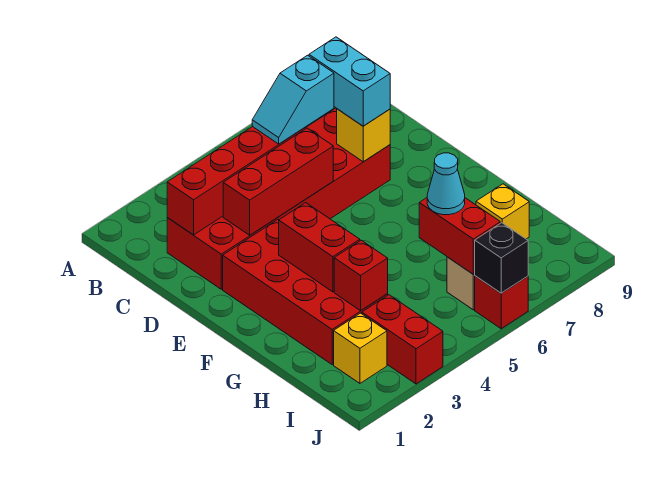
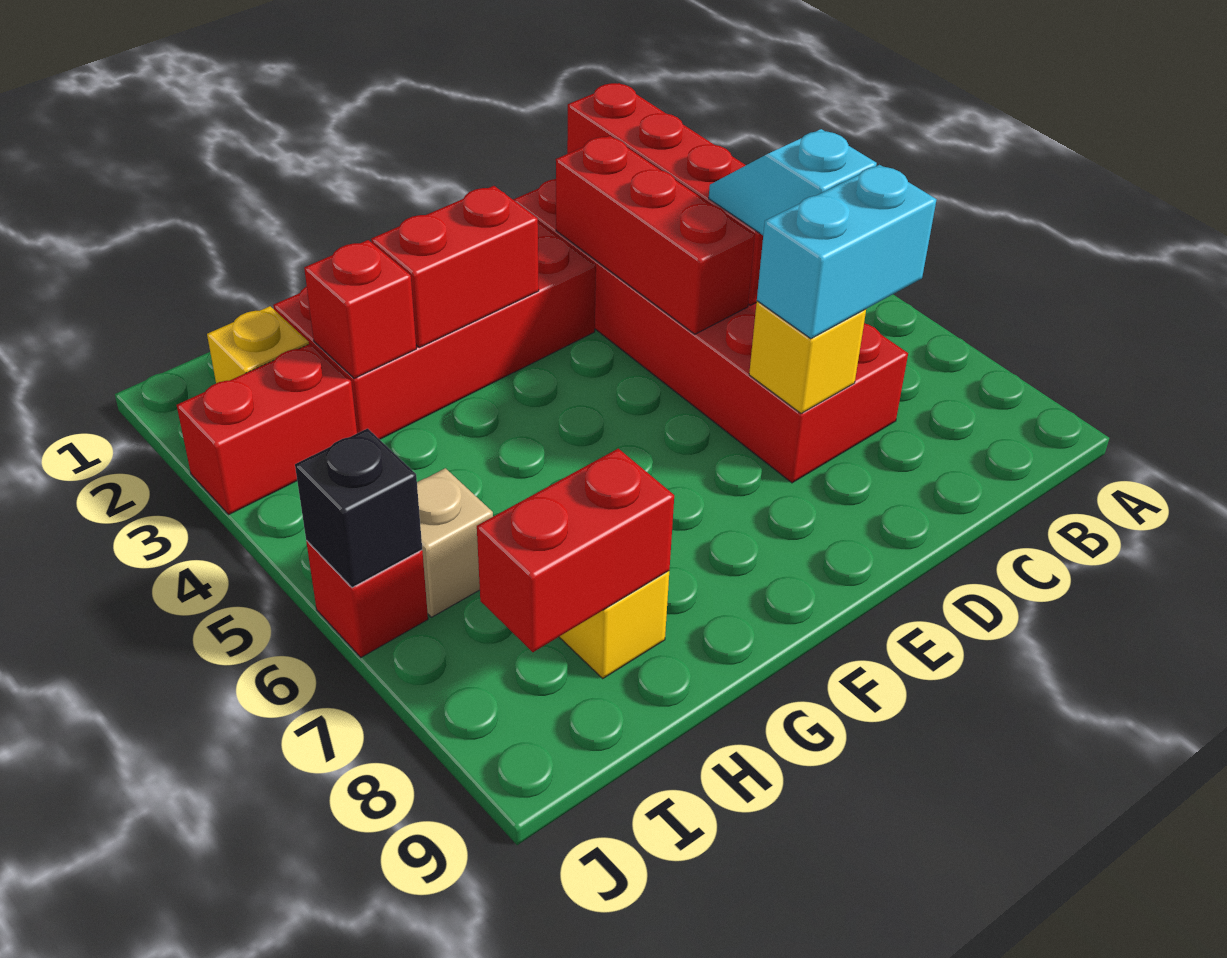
red brick H6:I6 level 2 -> red brick H8:I8 level 2
cyan cone H6 level 3 -> none

